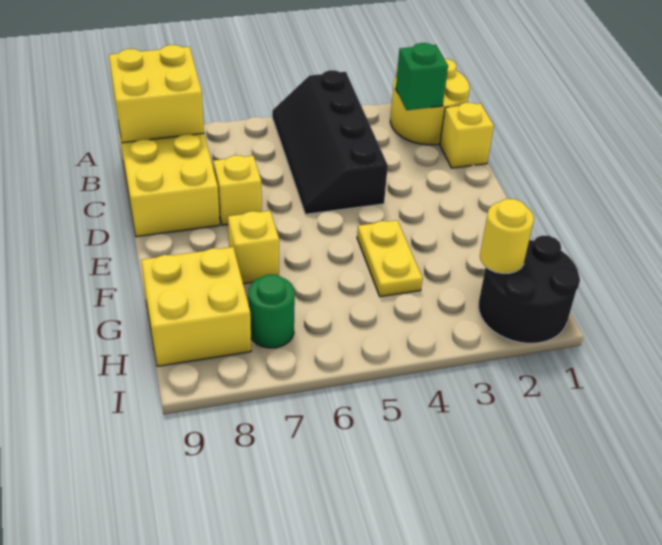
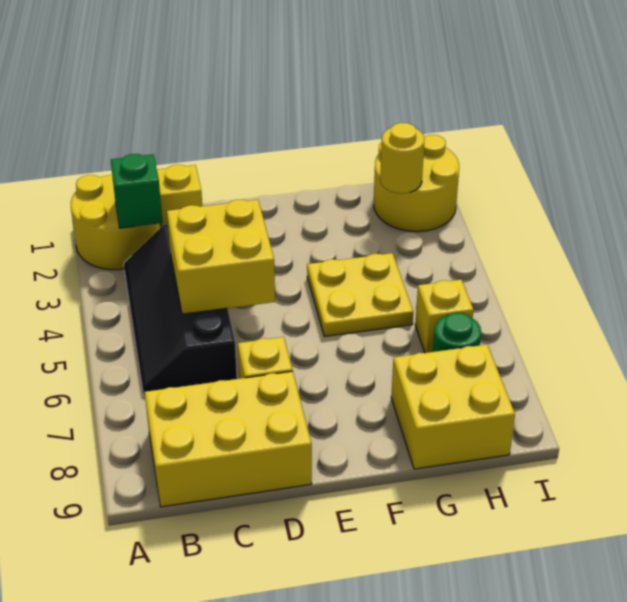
black slope A4:D5 level 1 top 4 -> black slope B3:C6 level 1 top C
yellow brick A8:B9 level 2 -> yellow brick C4:D5 level 2
yellow plate F4:G4 level 1 -> yellow plate F4:G5 level 1
yellow brick F7 level 1 -> yellow brick H6 level 1
black round brick H1:I2 level 1 -> yellow round brick H1:I2 level 1

